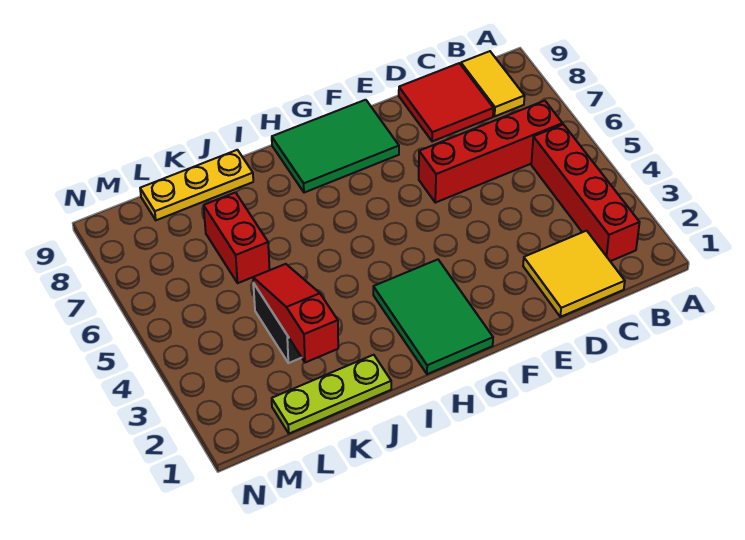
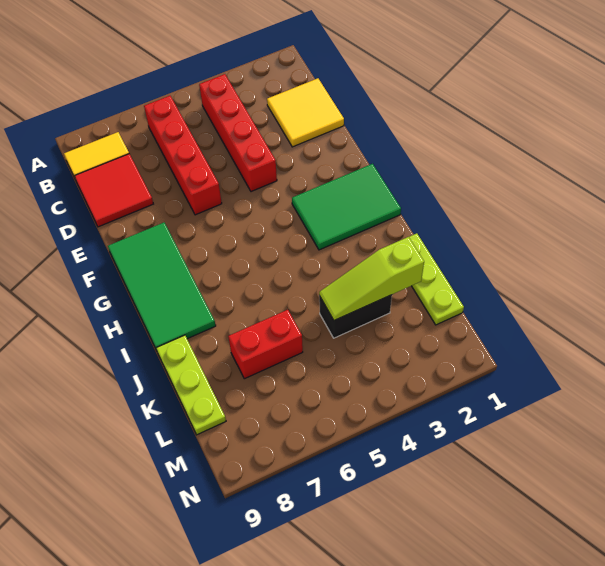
red brick B2:B5 level 1 -> red brick B4:E4 level 1
green tile F8:H9 level 1 -> green tile F8:I9 level 1
yellow plate J9:L9 level 1 -> lime plate J9:L9 level 1
red slope K2:K4 level 2 top 2 -> lime slope K2:K4 level 2 top 2

